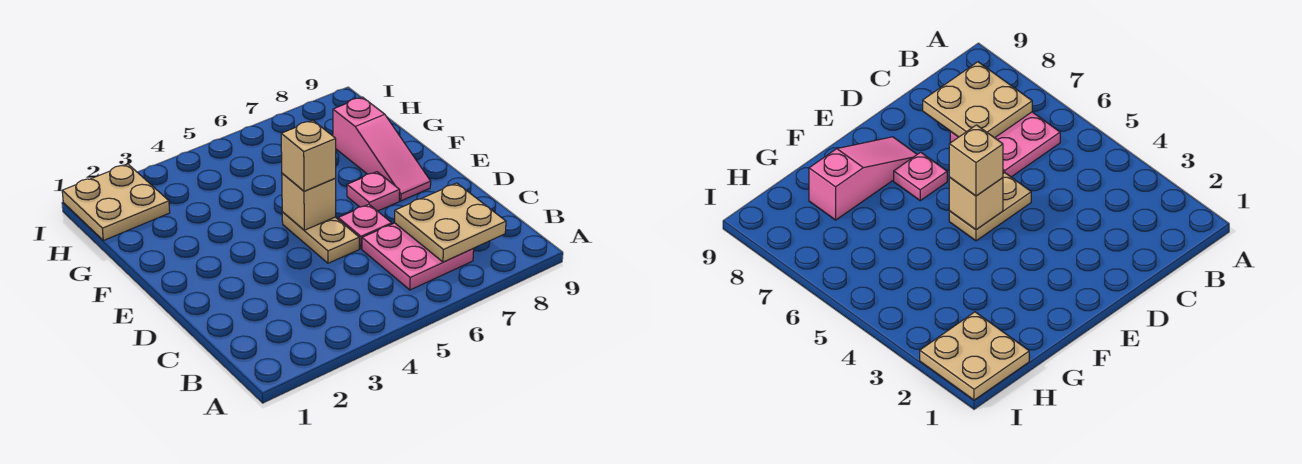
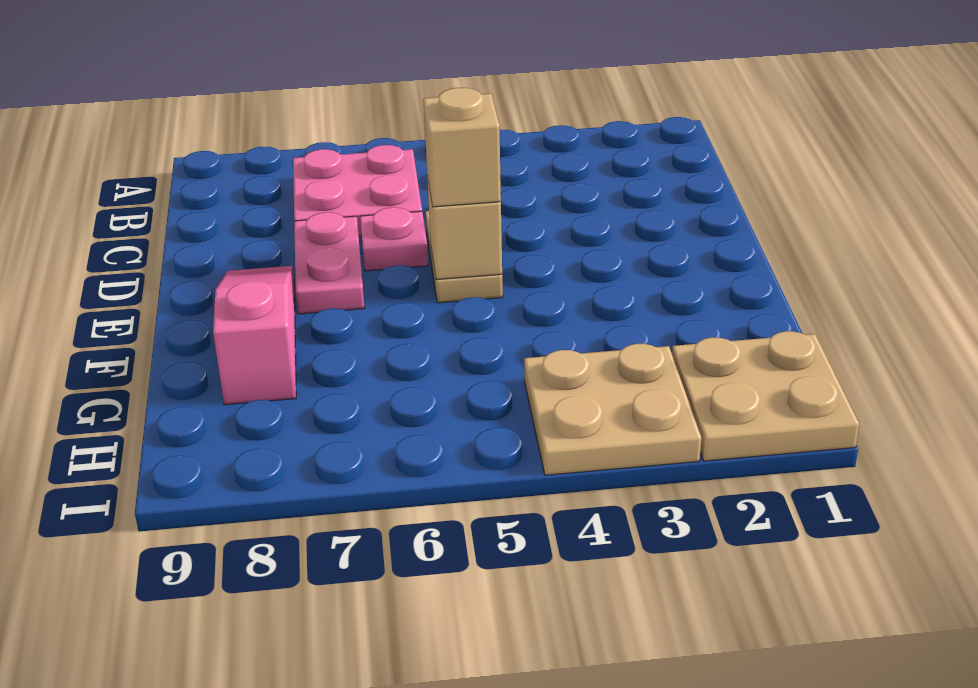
tan plate B7:C8 level 2 -> tan plate H3:I4 level 1
pink plate E7 level 1 -> pink plate D7:E7 level 1

